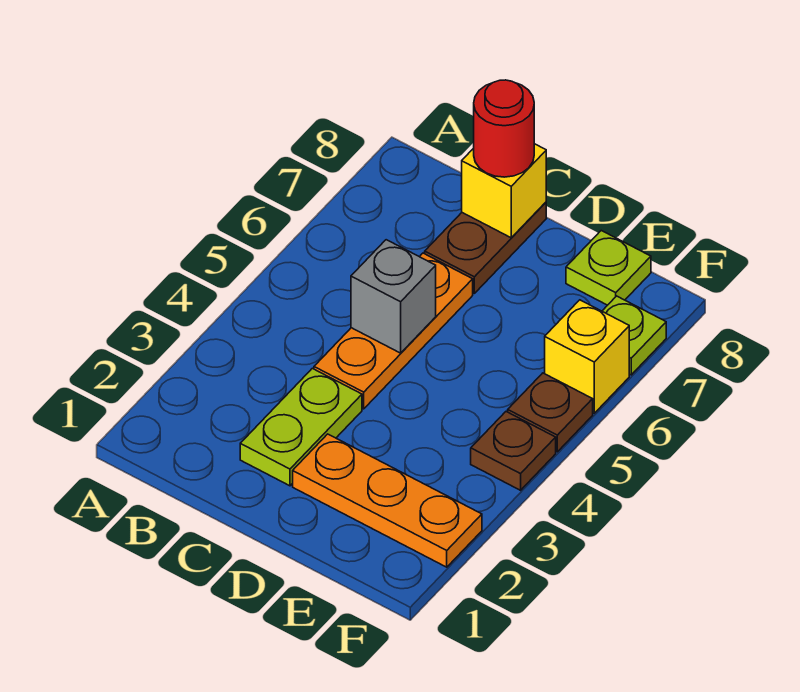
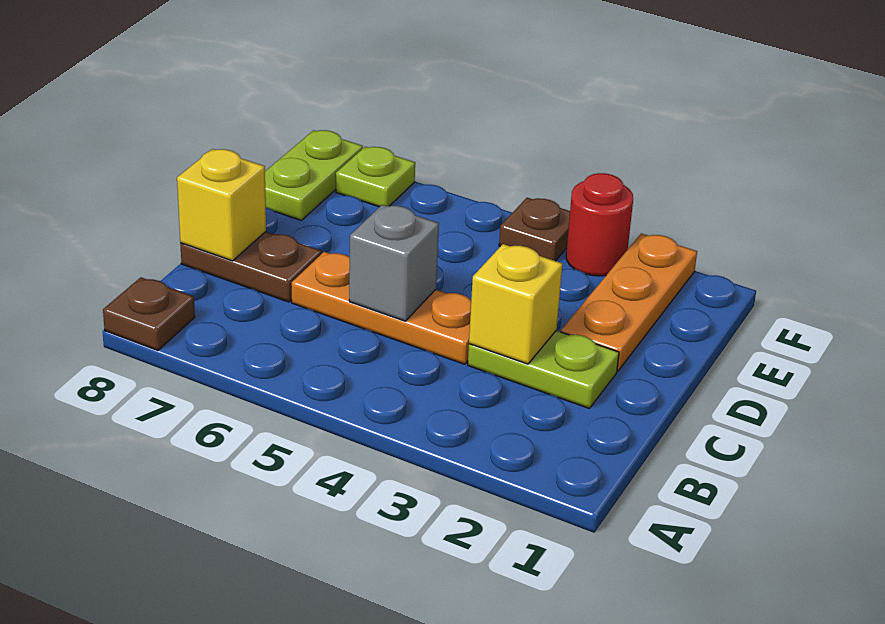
red round brick C8 level 3 -> red round brick F3 level 1
lime plate E8 level 1 -> lime plate E8:F8 level 1
brown plate F5 level 1 -> brown plate A8 level 1
yellow brick F6 level 1 -> yellow brick C3 level 2

